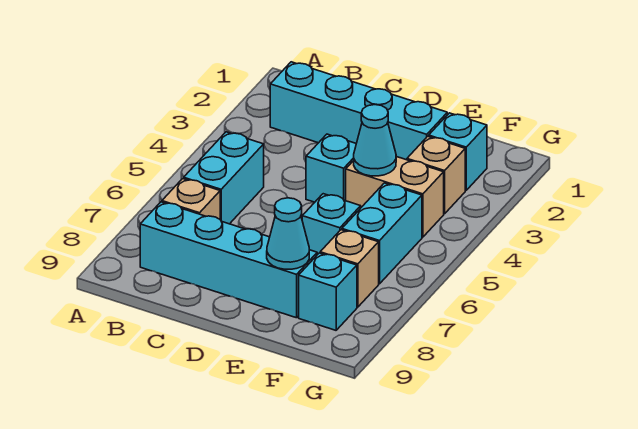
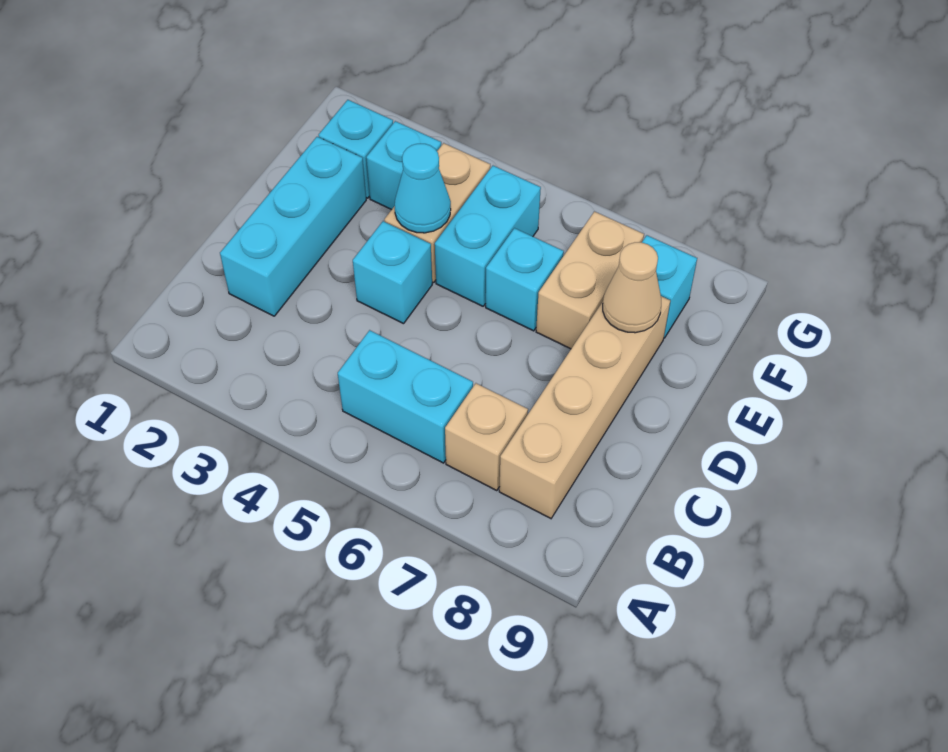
cyan brick B2:E2 level 1 -> cyan brick C2:E2 level 1
cyan brick B8:E8 level 1 -> tan brick B8:E8 level 1
cyan cone E8 level 2 -> tan cone E8 level 2
tan brick F3 level 1 -> cyan brick F3 level 1
cyan brick F5:F6 level 1 -> cyan brick E5:F5 level 1
tan brick F7 level 1 -> tan brick E7:F7 level 1

